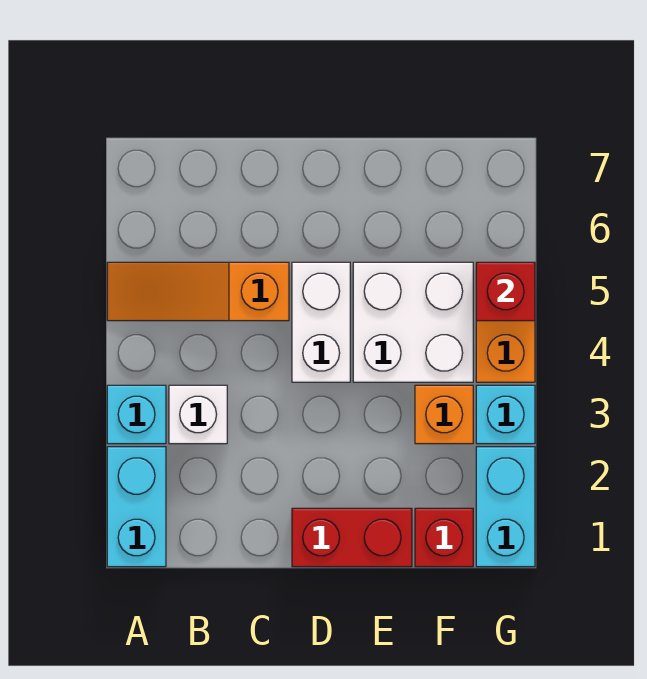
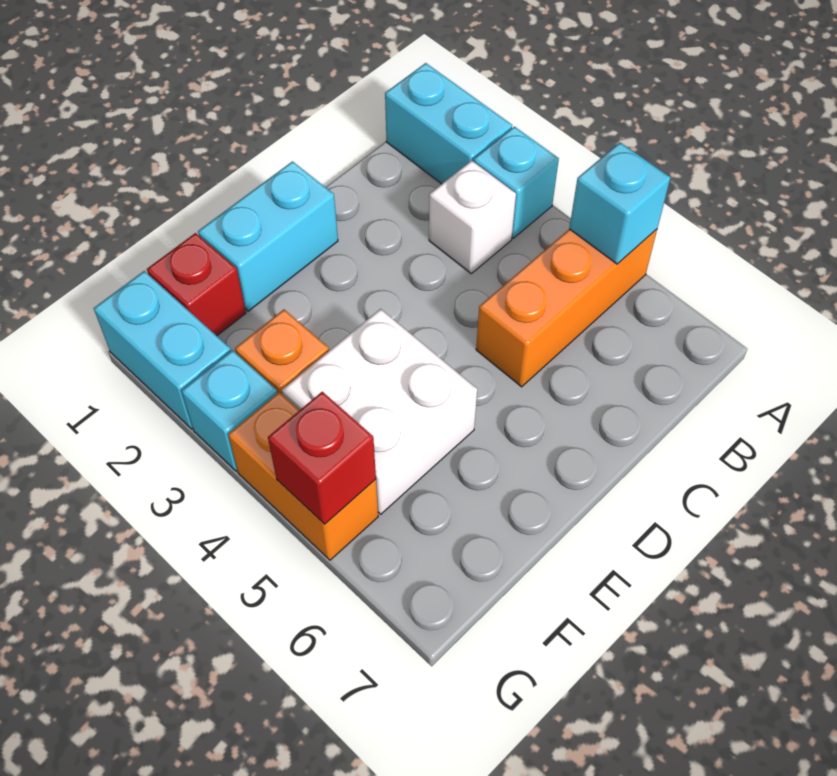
orange slope A5:C5 level 1 top C -> orange brick A5:C5 level 1
none -> cyan brick A5 level 2
red brick D1:E1 level 1 -> cyan brick D1:E1 level 1
white brick D4:D5 level 1 -> none

